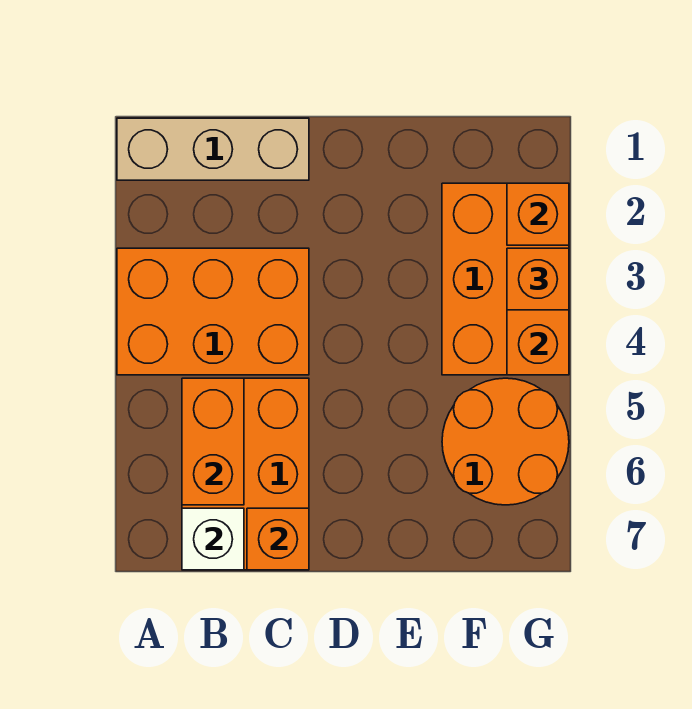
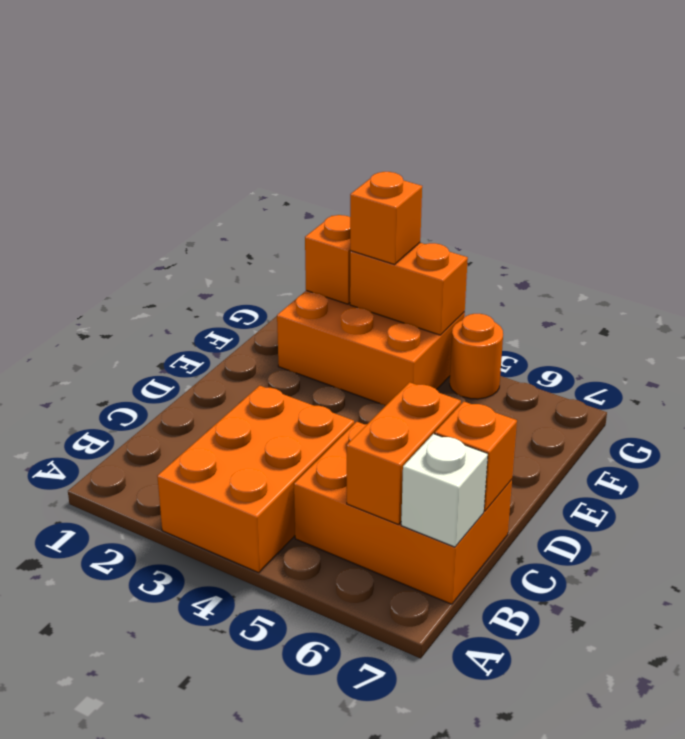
tan brick A1:C1 level 1 -> none
orange brick B5:B6 level 2 -> orange brick B6:C6 level 2
orange round brick F5:G6 level 1 -> orange round brick G5 level 1

